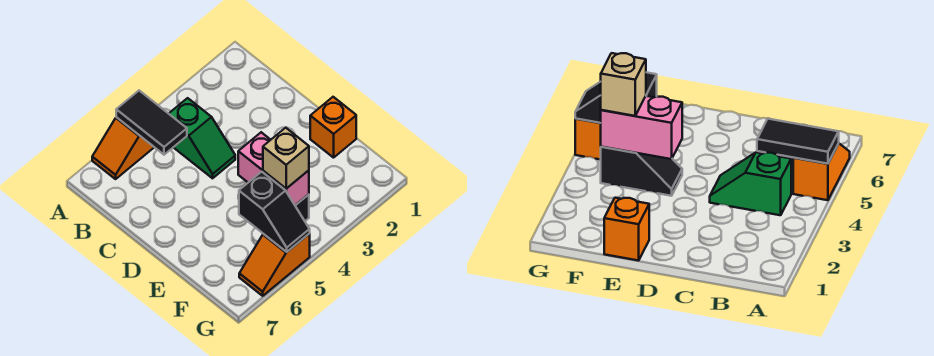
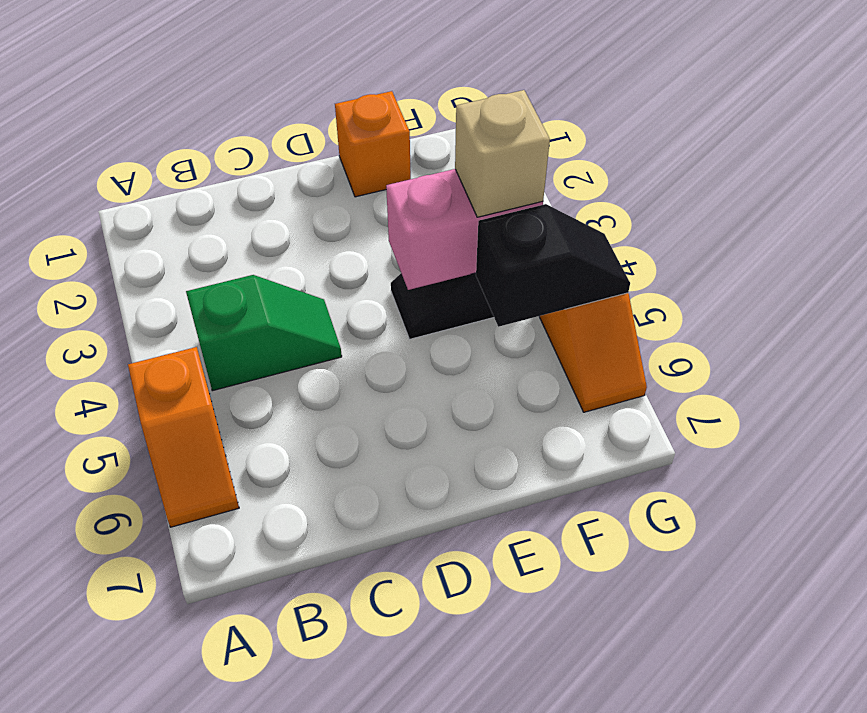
black tile A5:B5 level 2 -> none

